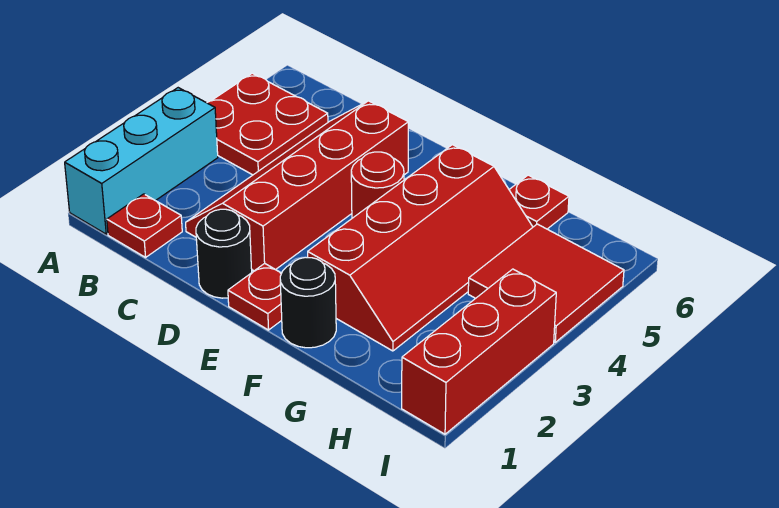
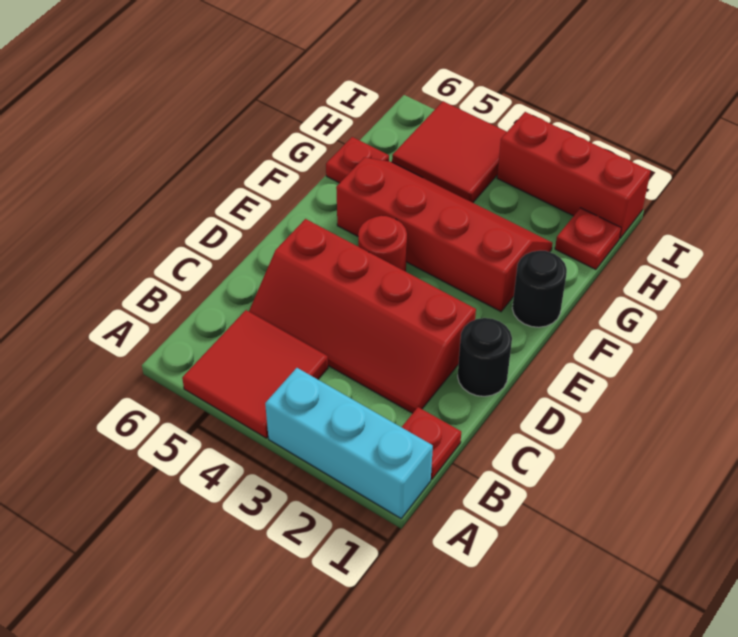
red plate A4:B5 level 1 -> red tile A4:B5 level 1
red plate E1 level 1 -> red plate H1 level 1

